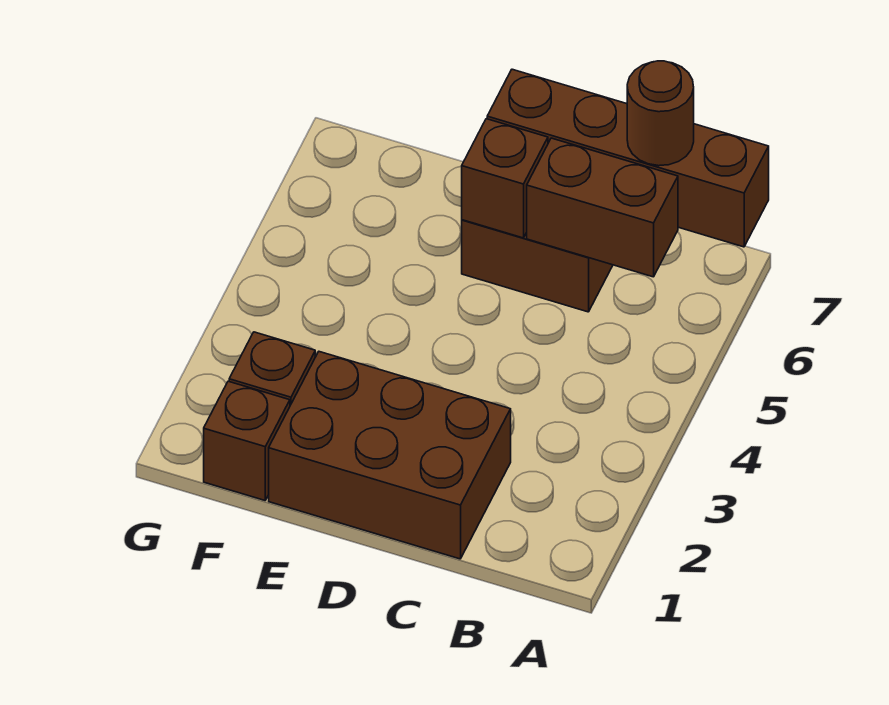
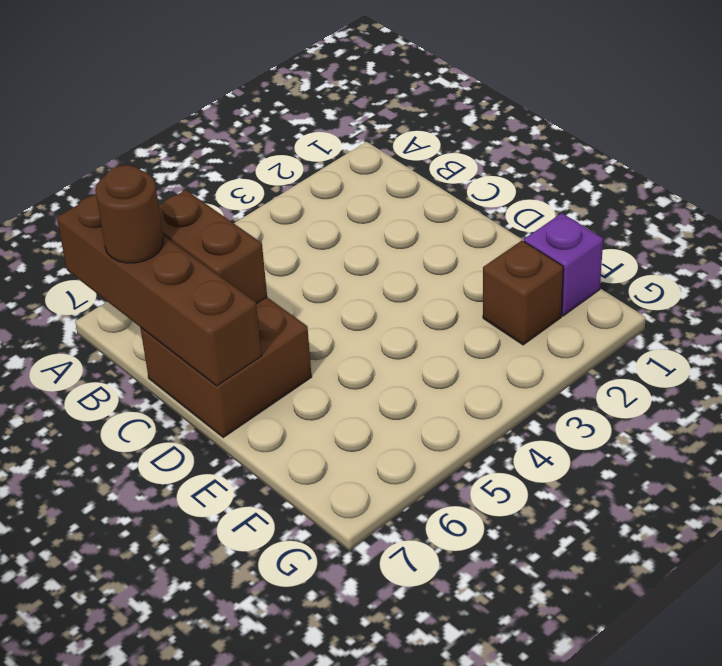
brown brick C1:E2 level 1 -> none
brown brick D6 level 2 -> none
brown brick F1 level 1 -> purple brick F1 level 1

